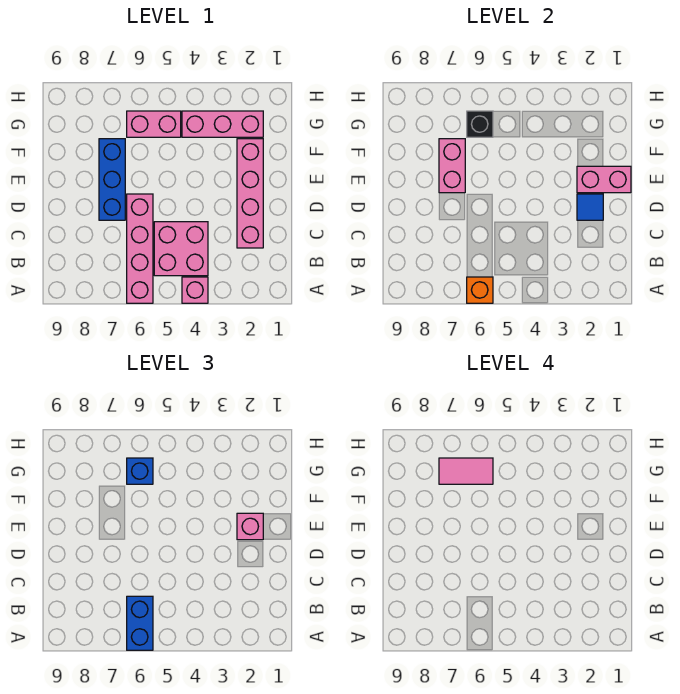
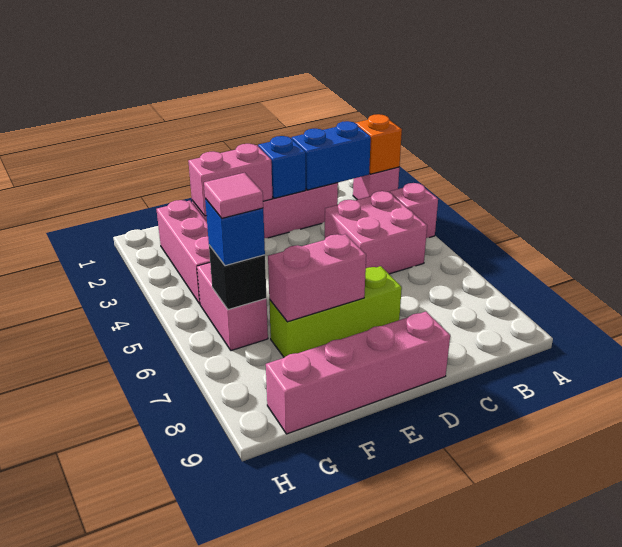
pink brick A6:D6 level 1 -> pink brick D9:G9 level 1
orange brick A6 level 2 -> orange brick A2 level 2
blue brick A6:B6 level 3 -> blue brick B2:C2 level 2
blue tile D2 level 2 -> blue brick D2 level 2
blue brick D7:F7 level 1 -> lime brick D7:F7 level 1
pink brick E1:E2 level 2 -> pink brick E2:F2 level 2
pink brick E2 level 3 -> pink brick A2 level 1
pink tile G6:G7 level 4 -> pink tile G6 level 4

